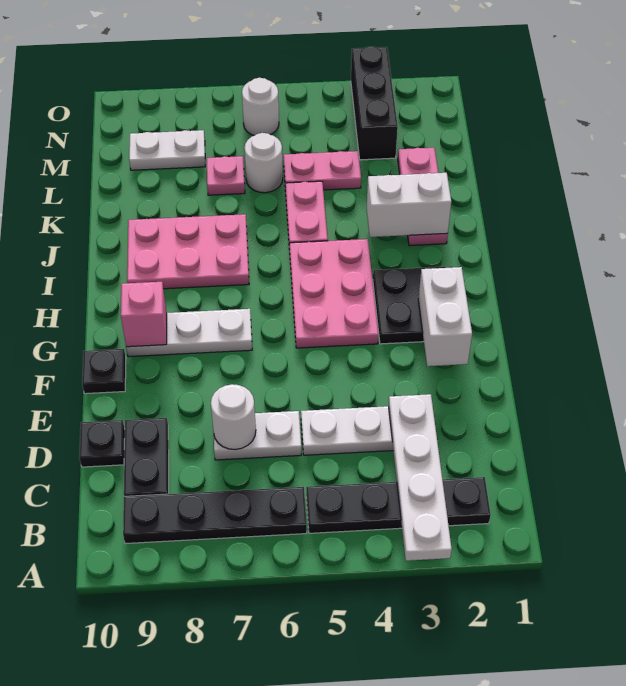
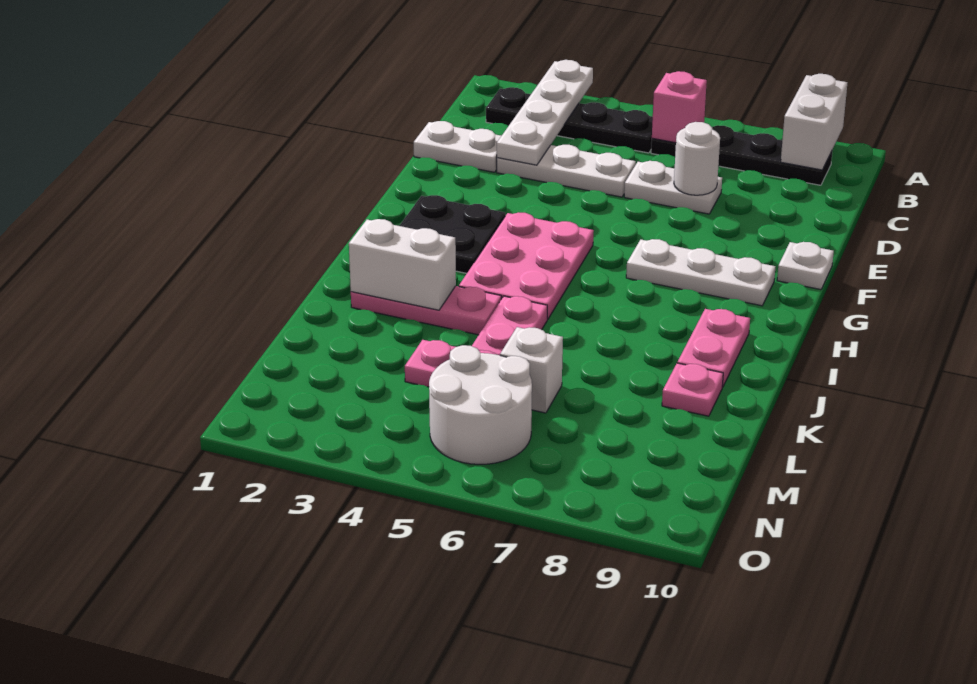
black plate C9:D9 level 1 -> none
black plate D10 level 1 -> none
white brick F2:G2 level 2 -> white brick A9:B9 level 2
black plate F10 level 1 -> white plate F10 level 1
pink brick G9 level 2 -> pink brick B6 level 2
pink plate I7:J9 level 1 -> pink plate I9:J9 level 1
pink plate J2:L2 level 1 -> pink plate J2:J4 level 1
white round brick L6 level 1 -> white brick L6 level 1
pink plate L7 level 1 -> pink plate K9 level 1
black brick M3:O3 level 1 -> none
white plate M8:M9 level 1 -> white plate D1:D2 level 1
white round brick N6 level 1 -> white round brick M5:N6 level 1

